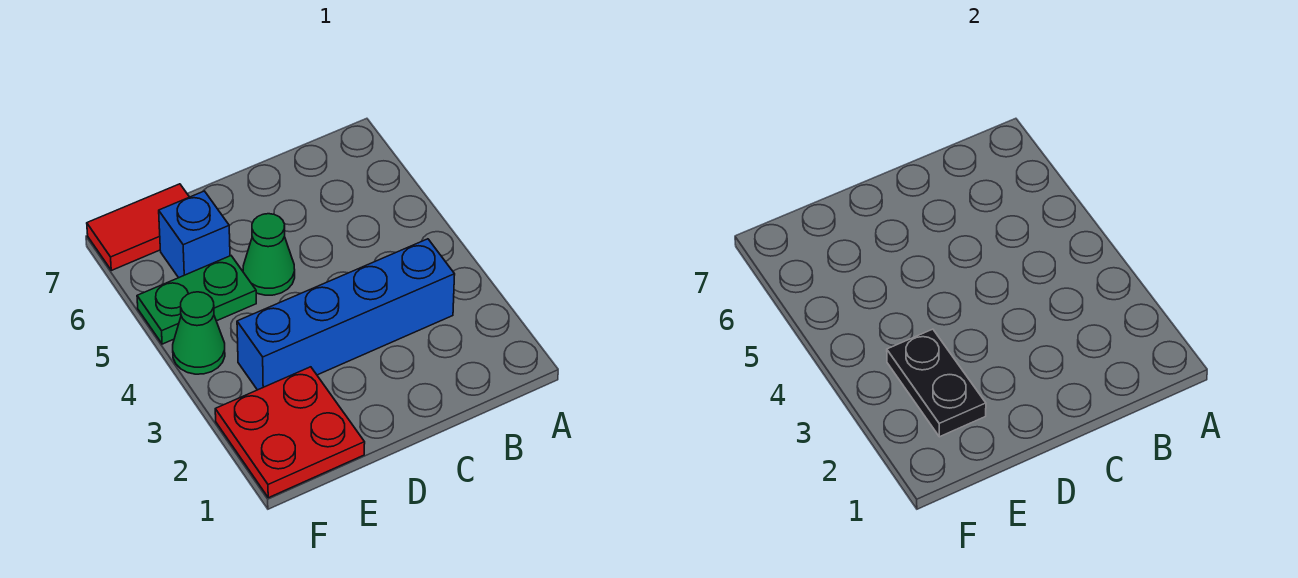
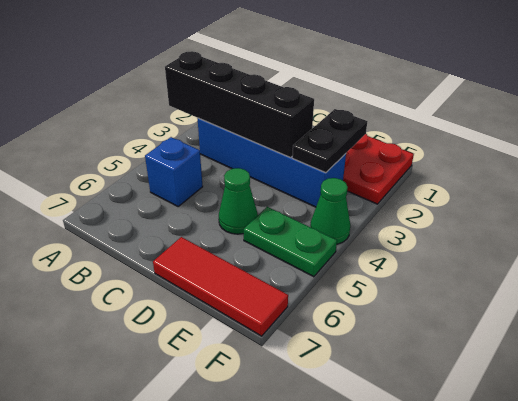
none -> black brick A3:D3 level 2
blue brick E6 level 1 -> blue brick B5 level 1
red tile E7:F7 level 1 -> red tile D7:F7 level 1

